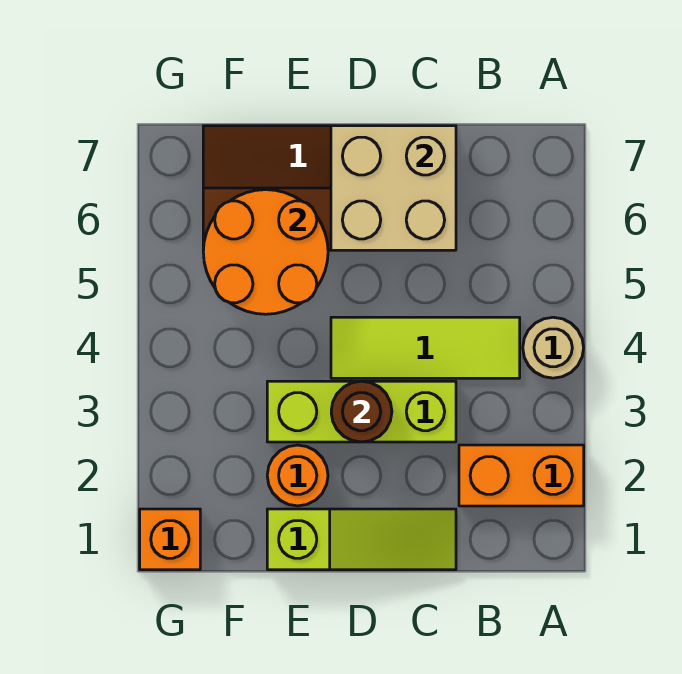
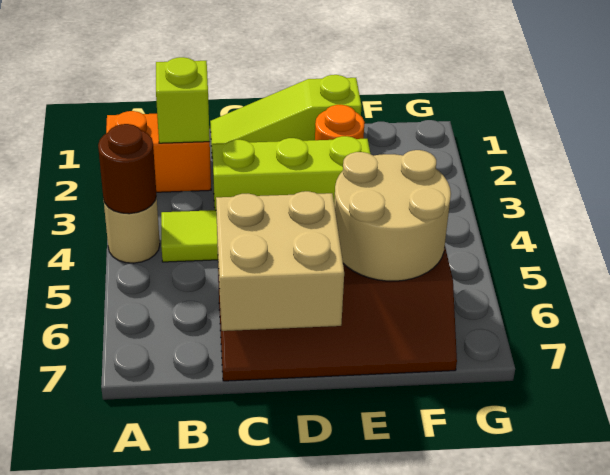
none -> lime brick B2 level 2
brown round brick D3 level 2 -> brown round brick A4 level 2
orange round brick E5:F6 level 2 -> tan round brick E5:F6 level 2
orange brick G1 level 1 -> none

